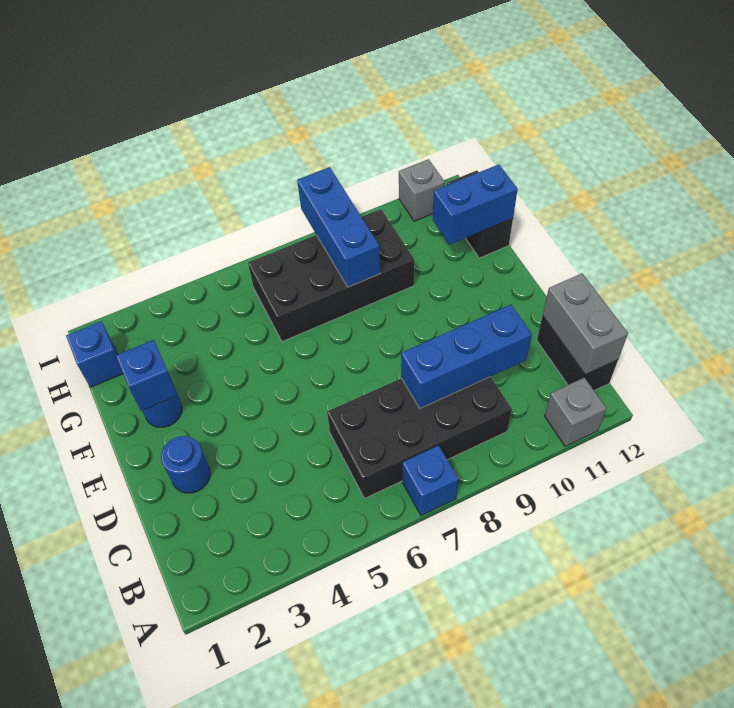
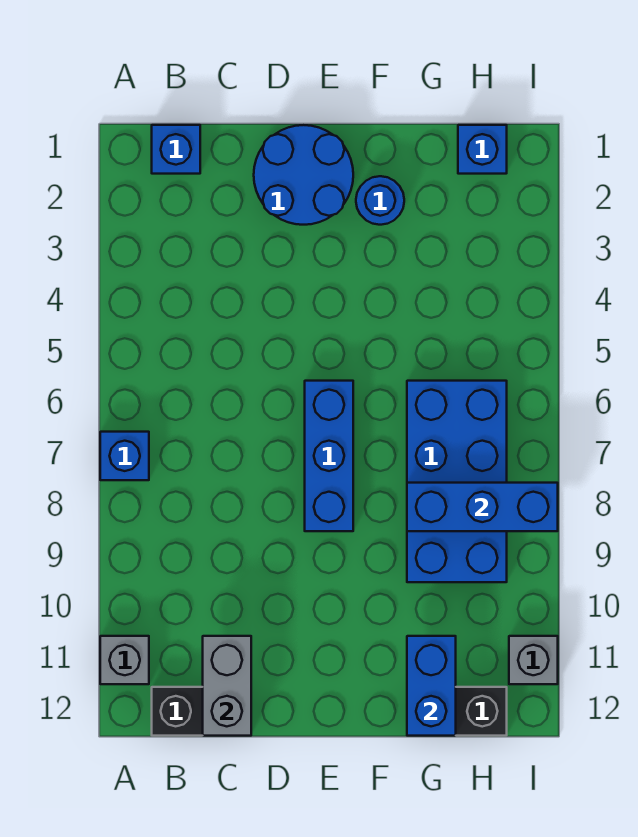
black brick B6:C9 level 1 -> none
grey brick B12:C12 level 2 -> grey brick C11:C12 level 2
blue brick C8:C10 level 2 -> blue brick E6:E8 level 1
blue round brick D2 level 1 -> blue round brick D1:E2 level 1
blue brick F2 level 2 -> blue brick B1 level 1
black brick G6:H9 level 1 -> blue brick G6:H9 level 1

